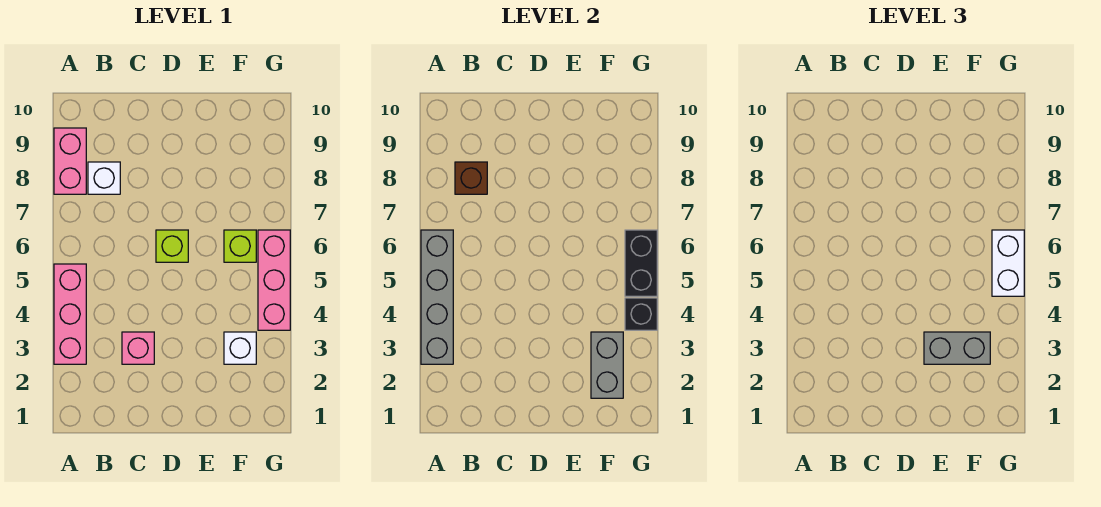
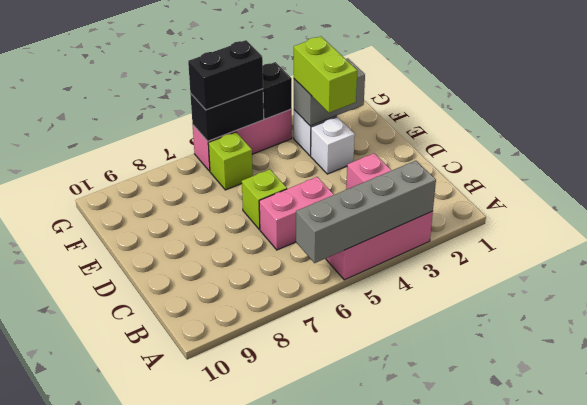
pink brick A8:A9 level 1 -> pink brick C5:C6 level 1
white brick B8 level 1 -> white brick E3 level 1
brown brick B8 level 2 -> none
grey brick E3:F3 level 3 -> lime brick E3:F3 level 3
white brick G5:G6 level 3 -> black brick G5:G6 level 3

